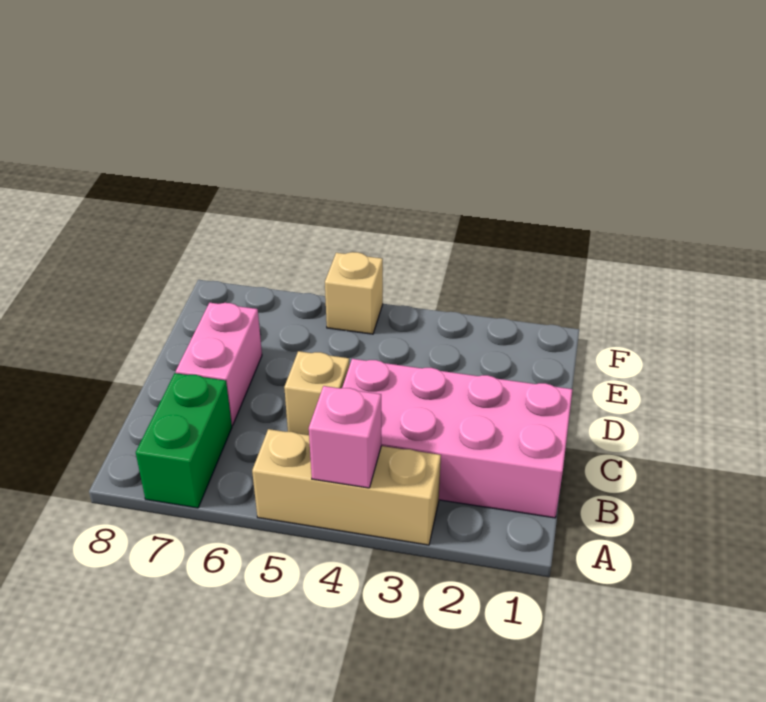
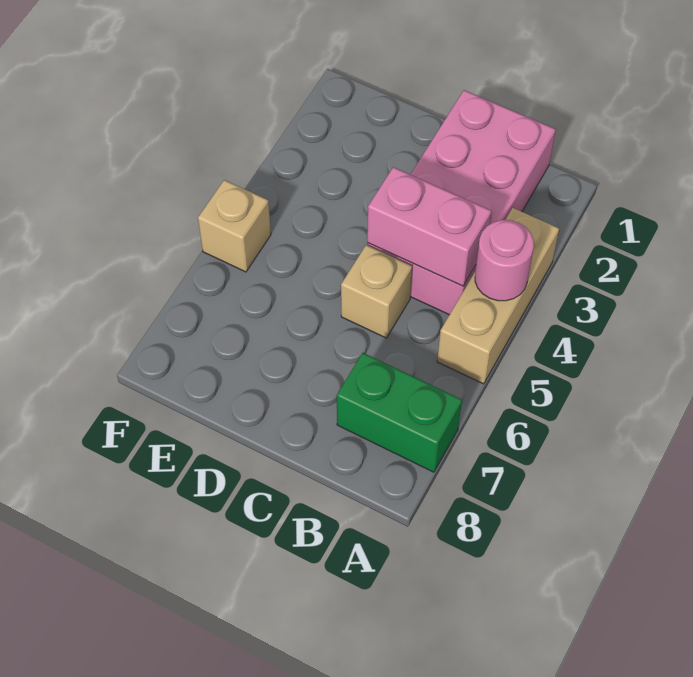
pink brick A4 level 2 -> pink round brick A4 level 2
pink brick C7:D7 level 1 -> pink brick B4:C4 level 2

